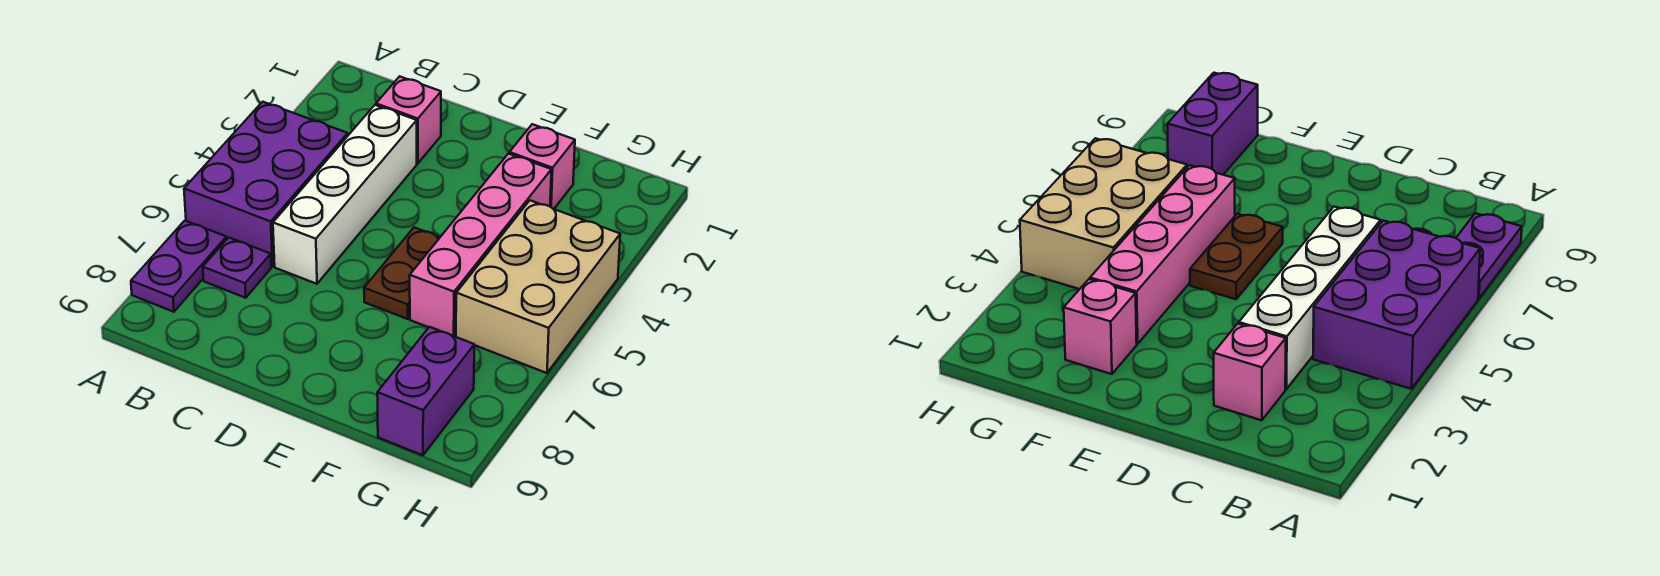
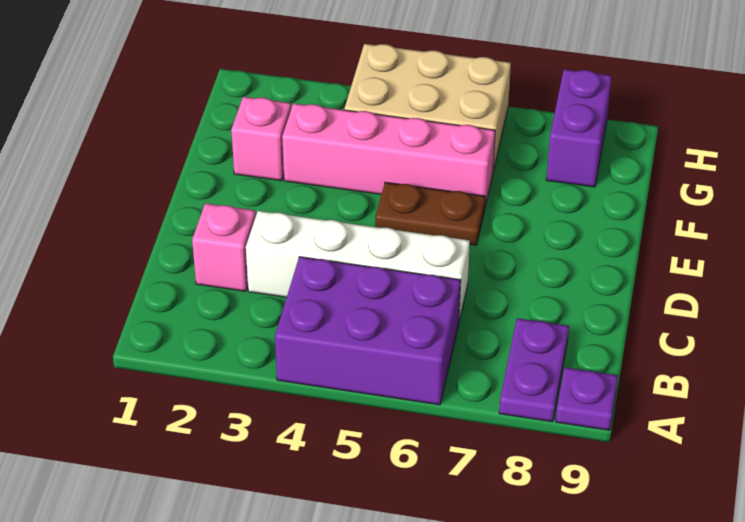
purple plate A7:A8 level 1 -> purple plate A8:B8 level 1
purple plate B7 level 1 -> purple plate A9 level 1
purple brick G8:G9 level 1 -> purple brick G8:H8 level 1

